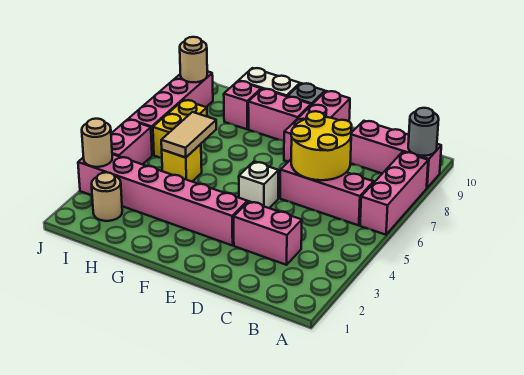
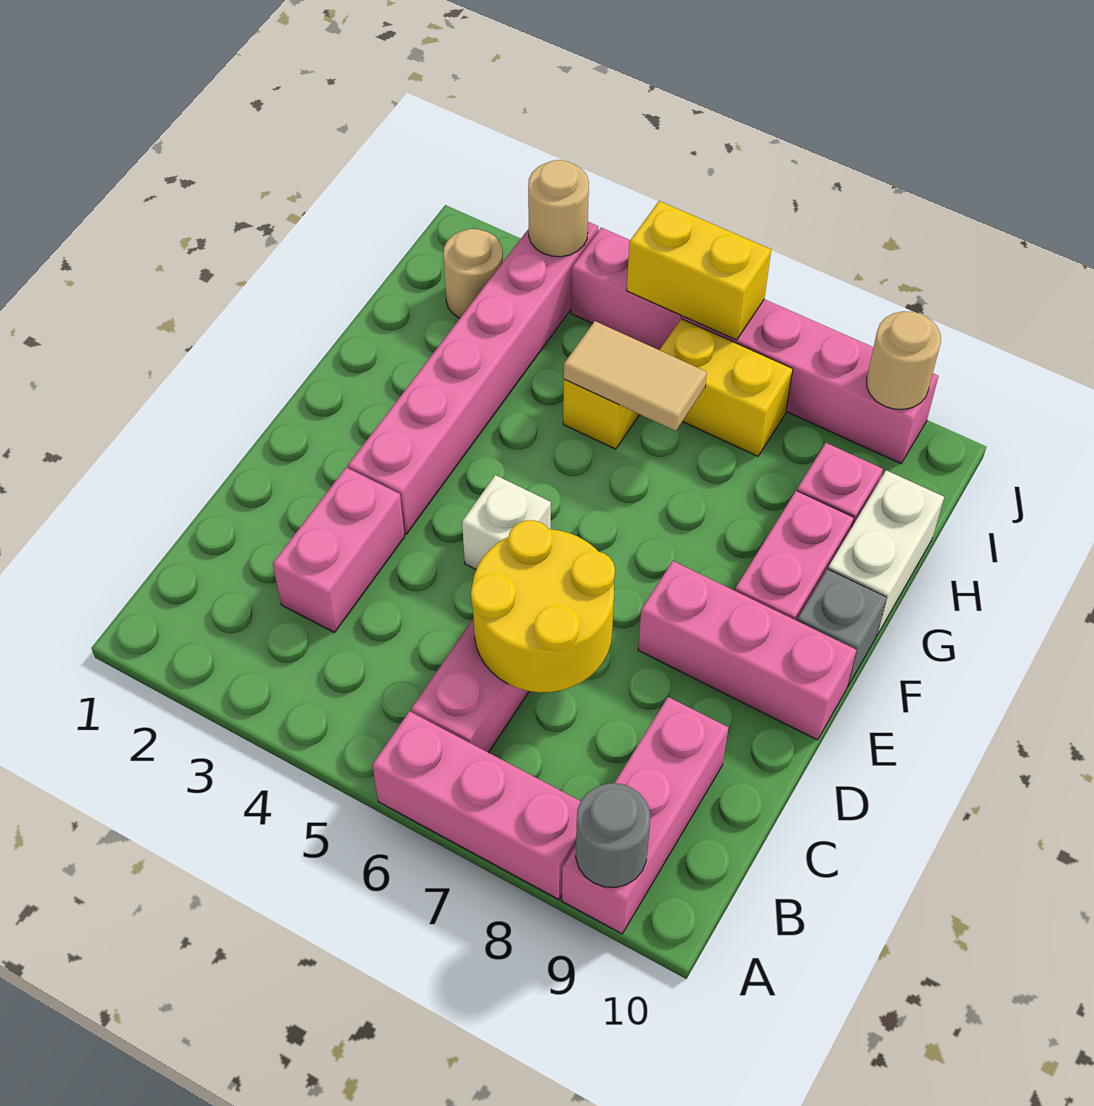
none -> yellow brick J5:J6 level 2

